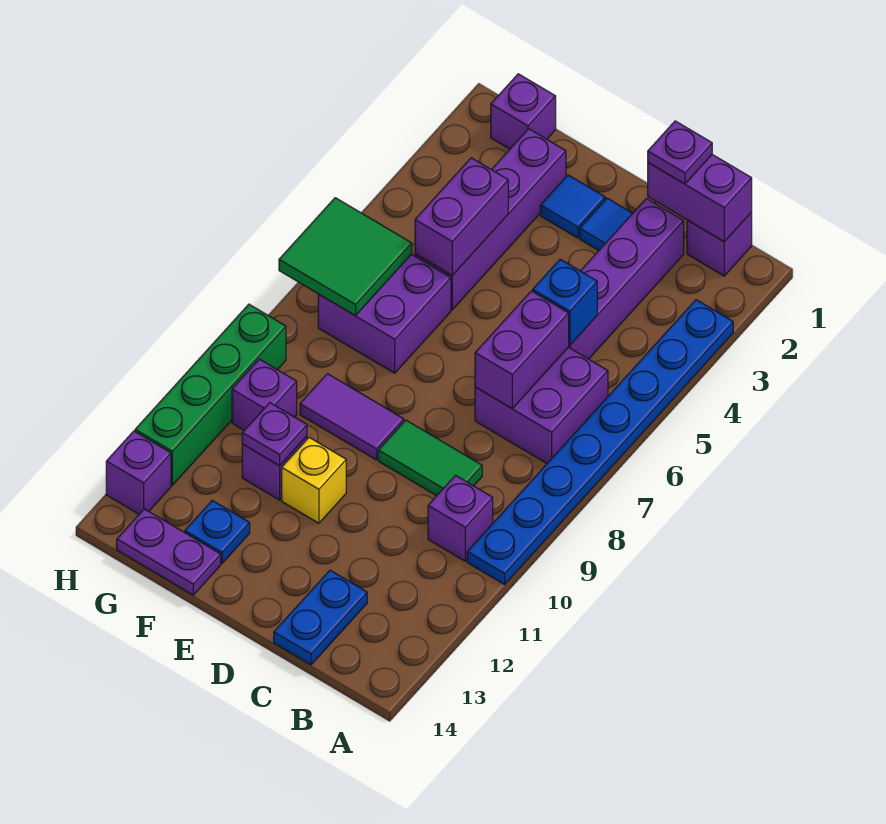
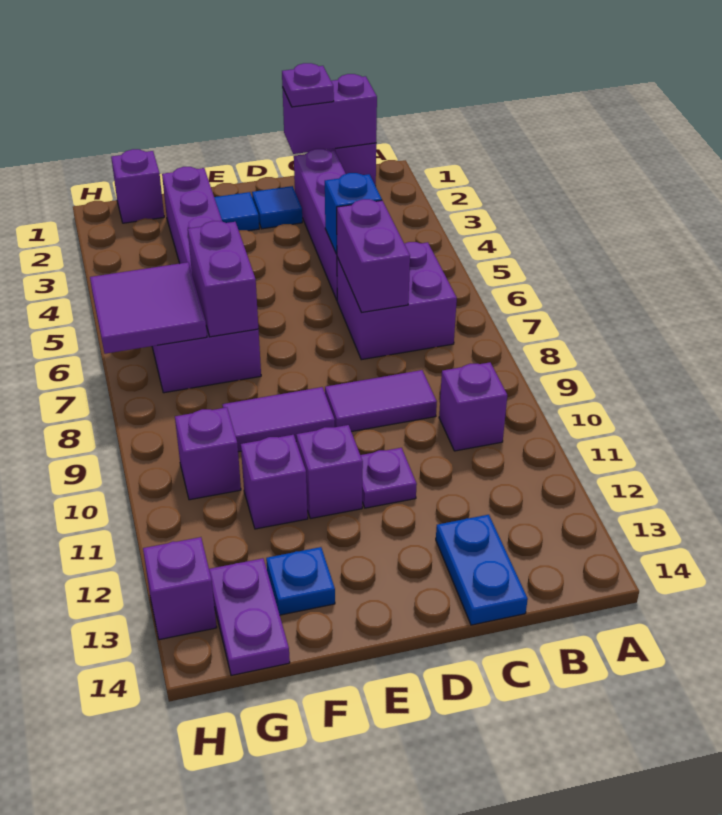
blue plate A3:A10 level 1 -> none
green tile C9:D9 level 1 -> purple tile C9:D9 level 1
yellow brick E11 level 1 -> purple brick E11 level 1
purple brick F4:F5 level 2 -> purple brick F6:F7 level 2
purple plate F11 level 2 -> purple plate D11 level 1
purple plate F14:G14 level 1 -> purple plate G13:G14 level 1
green tile G6:H7 level 2 -> purple tile G6:H7 level 2
green brick H9:H12 level 1 -> none

